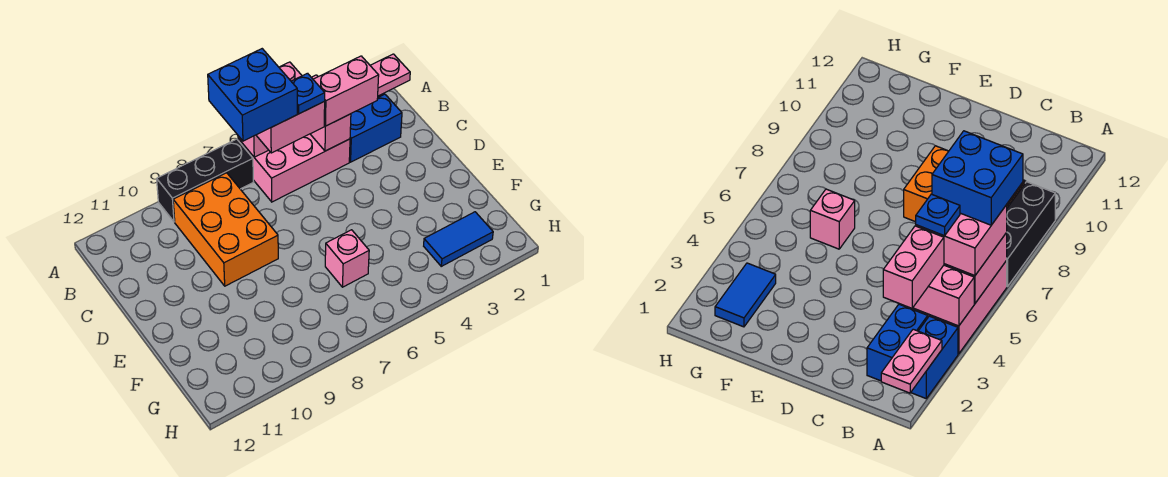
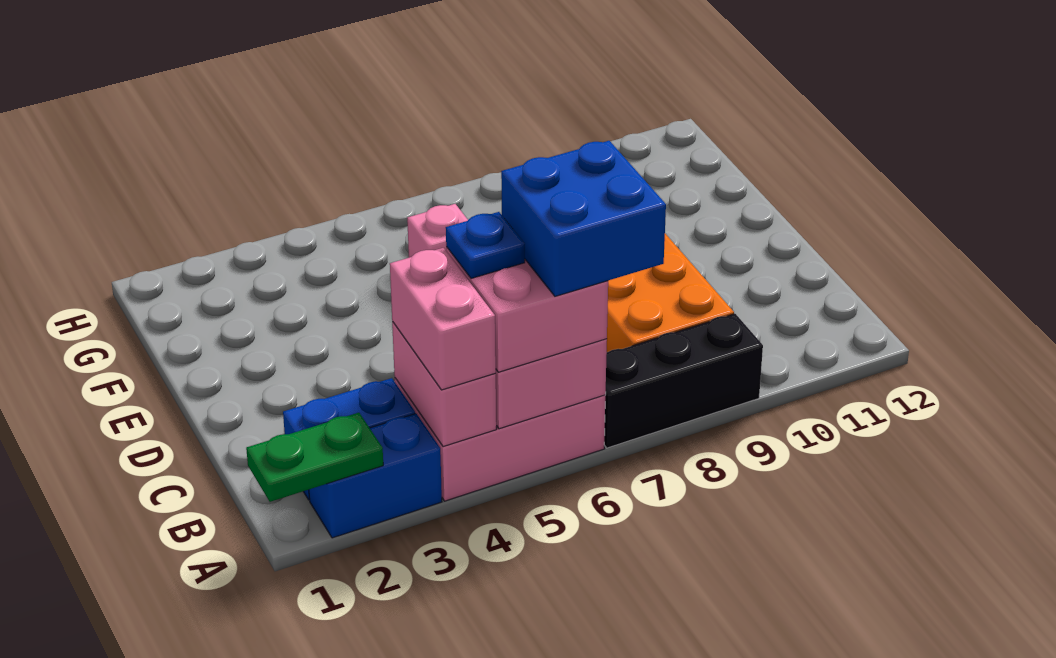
pink plate A1:A2 level 2 -> green plate A1:A2 level 2
pink brick B3:B4 level 3 -> pink brick A4:B4 level 3
blue tile G2:G3 level 1 -> none

